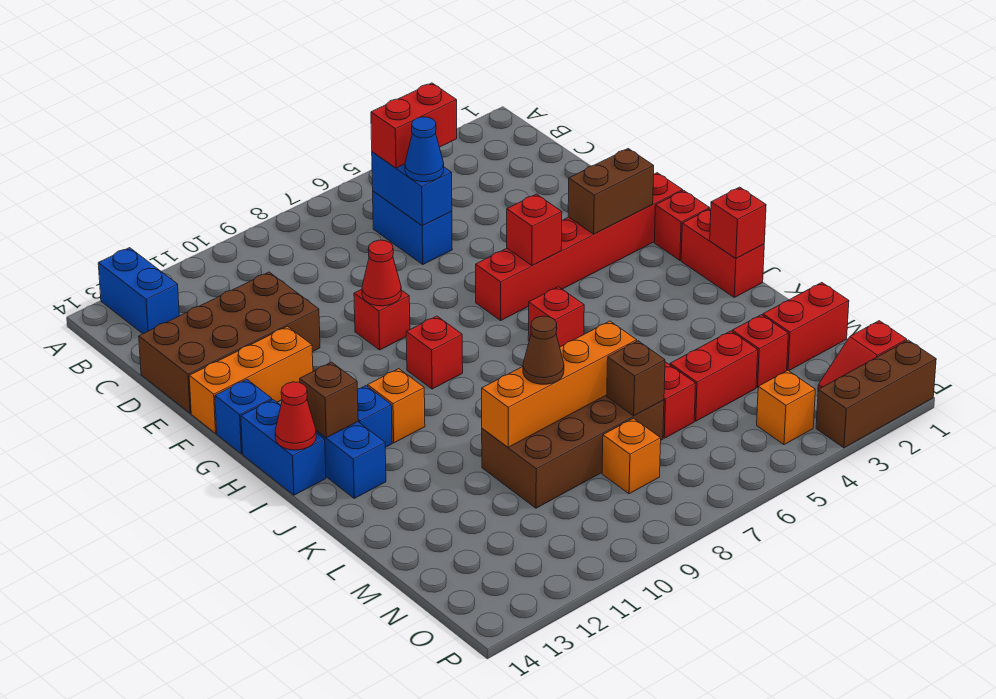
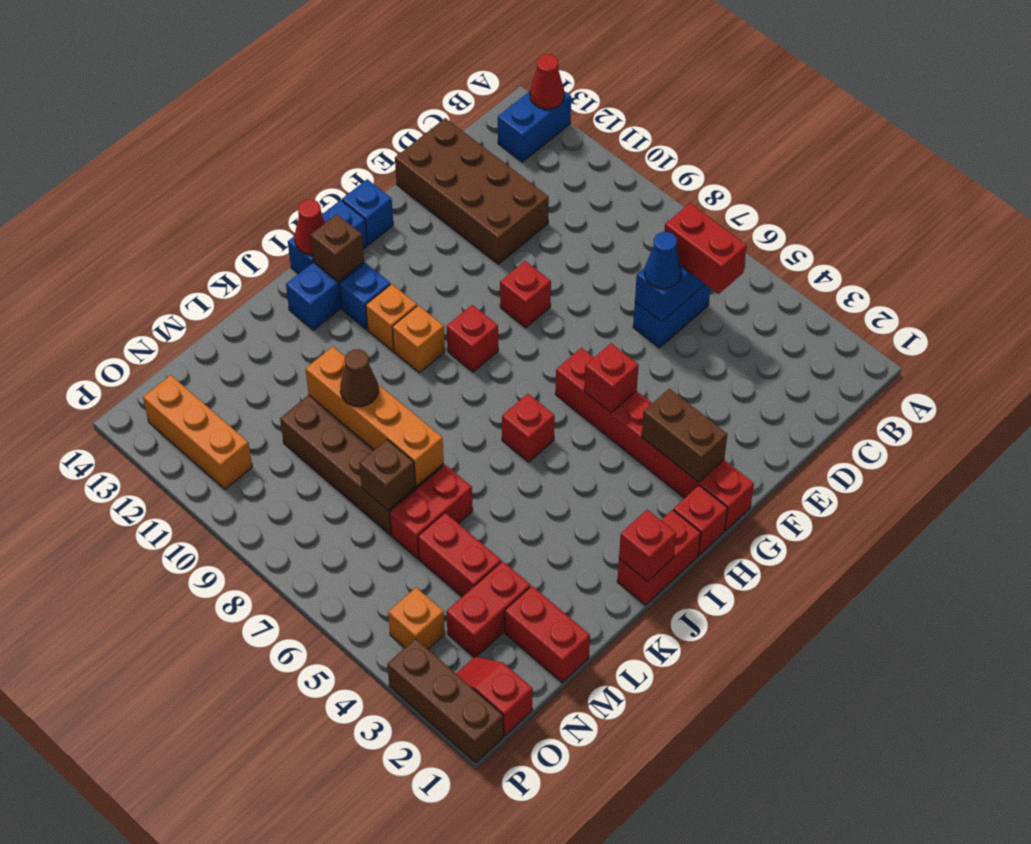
red cone F9 level 2 -> red cone A13 level 2
orange brick F12:F14 level 1 -> orange brick O11:O13 level 1
red brick M3 level 1 -> red brick M3:N3 level 1
orange brick N8 level 1 -> orange brick I10 level 1

